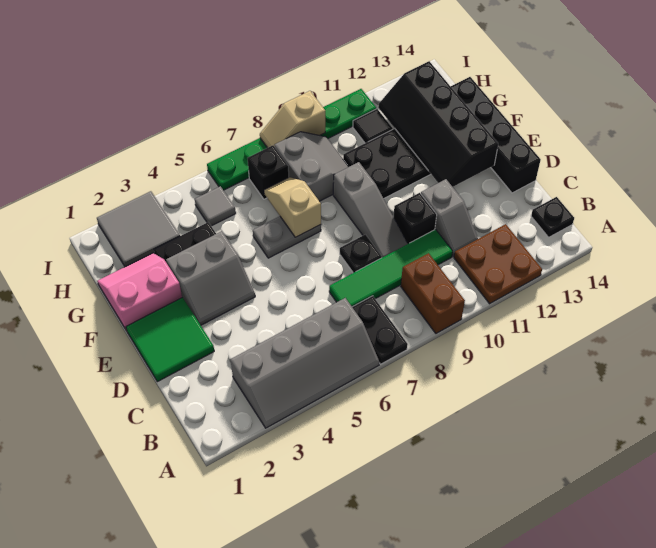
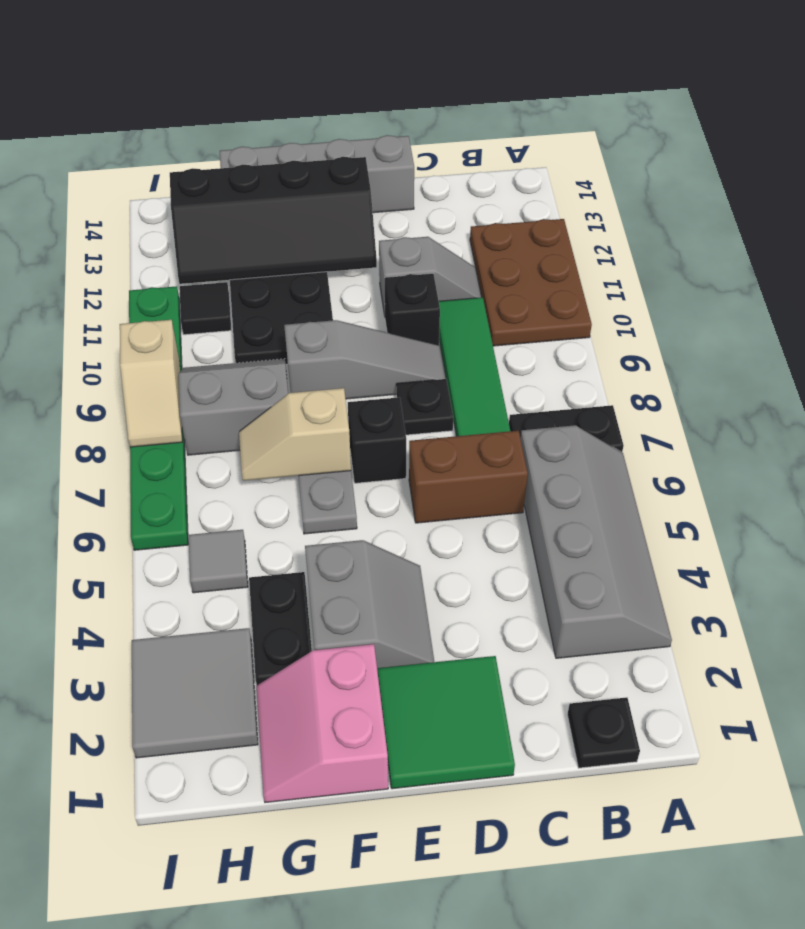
brown brick A9:B9 level 1 -> brown brick C6:D6 level 1
brown plate A11:B12 level 1 -> brown plate A10:B12 level 1
black plate B14 level 1 -> black plate B1 level 1
black brick D14:G14 level 1 -> grey brick D14:G14 level 1
black brick H7 level 1 -> black brick E7 level 1

